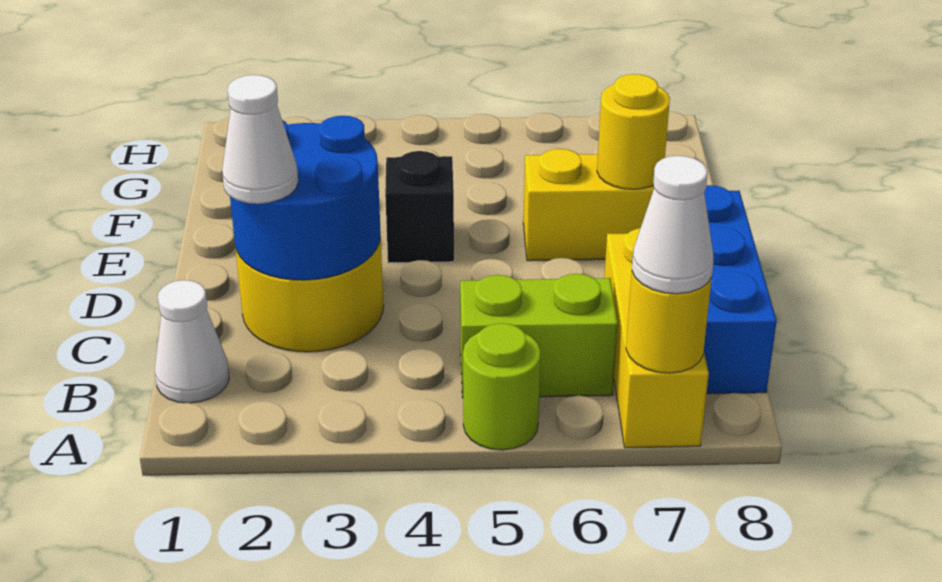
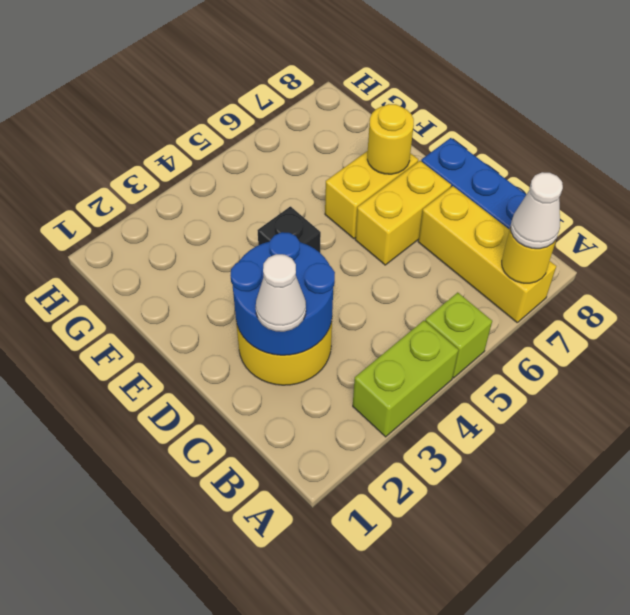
lime round brick A5 level 1 -> lime brick A5 level 1
white cone B1 level 1 -> none
lime brick B5:B6 level 1 -> lime brick A3:A4 level 1
none -> yellow brick D6:D7 level 1

